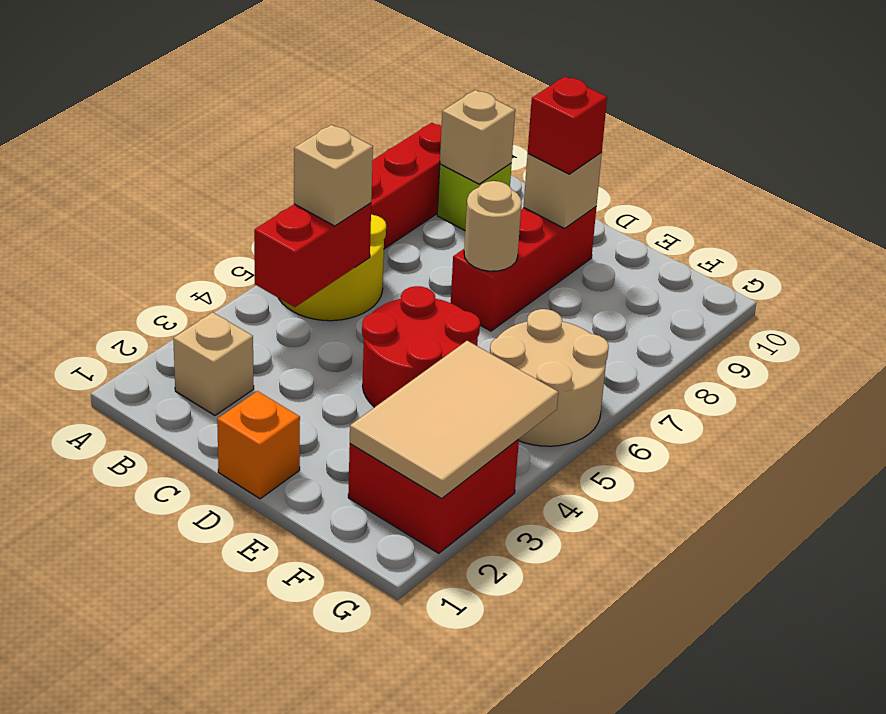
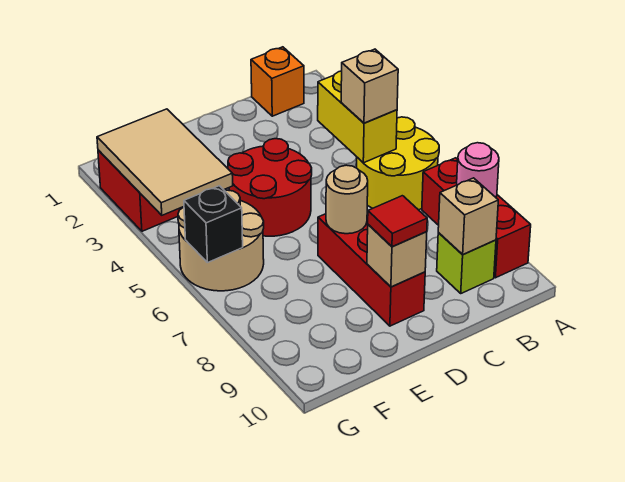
none -> pink round brick A8 level 2
tan brick B2 level 1 -> none
red brick B4:B5 level 2 -> yellow brick B4:B5 level 2
orange brick D1 level 1 -> orange brick B1 level 1
red brick D9 level 3 -> red tile D9 level 3
none -> black brick G6 level 2

